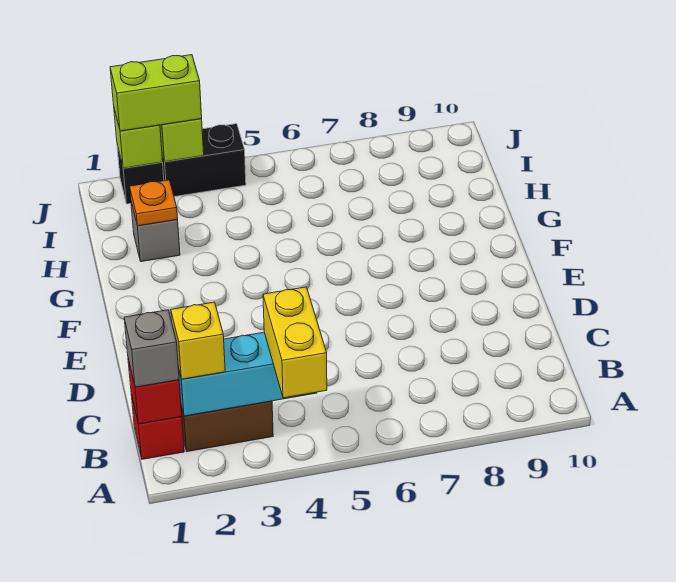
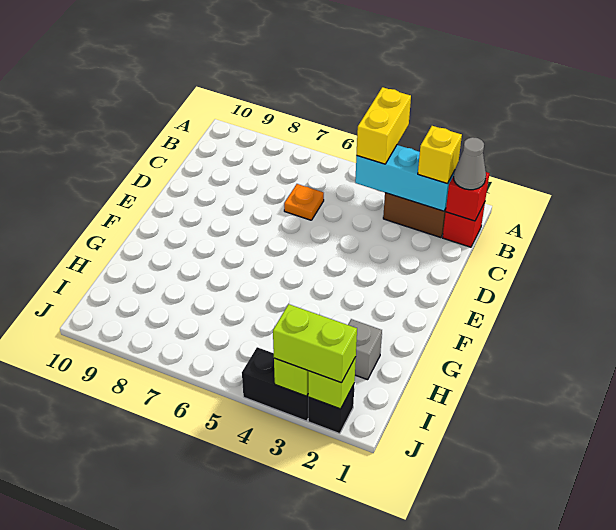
grey brick B1 level 3 -> grey cone B1 level 3
orange plate H2 level 2 -> orange plate C6 level 1

